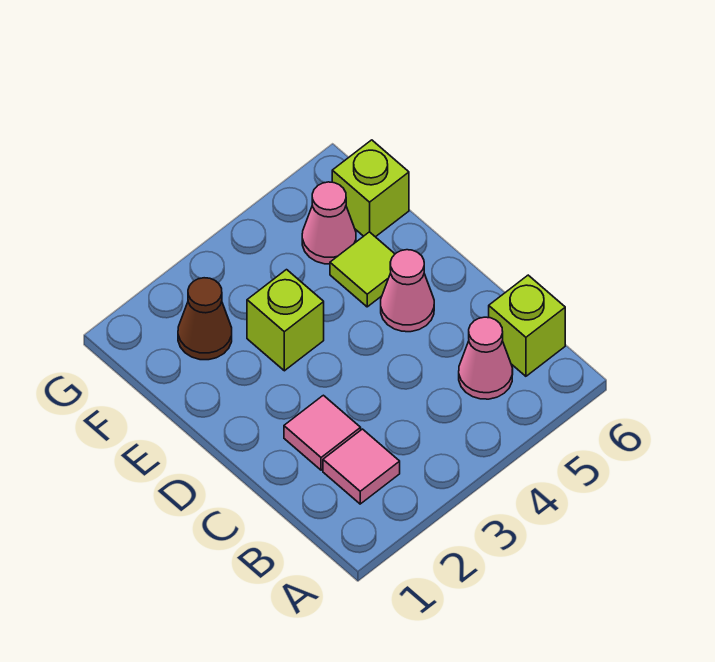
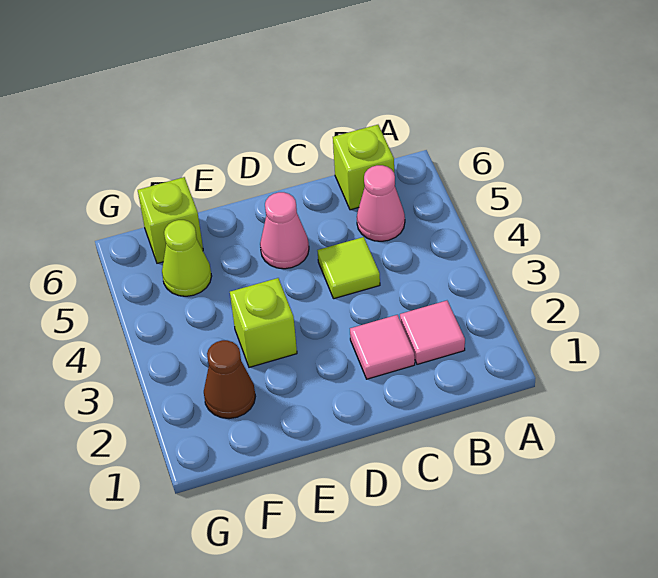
lime tile E5 level 1 -> lime tile C4 level 1
pink cone F5 level 1 -> lime cone F5 level 1

